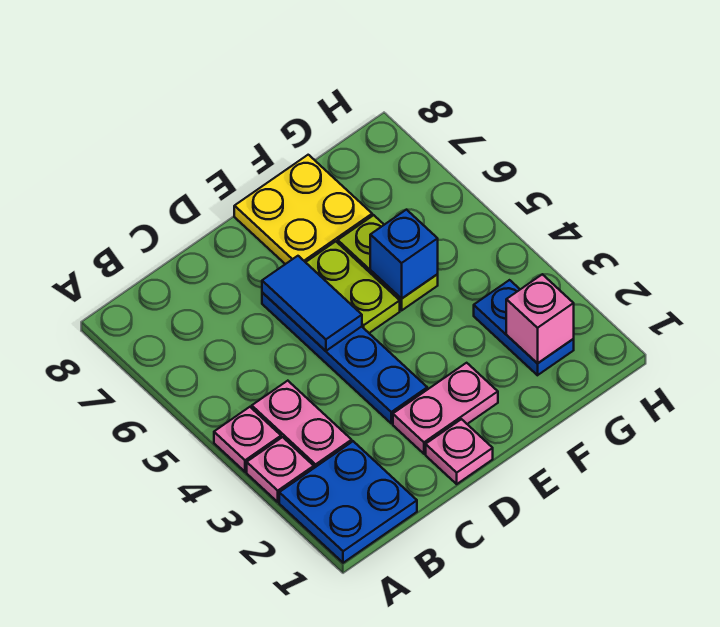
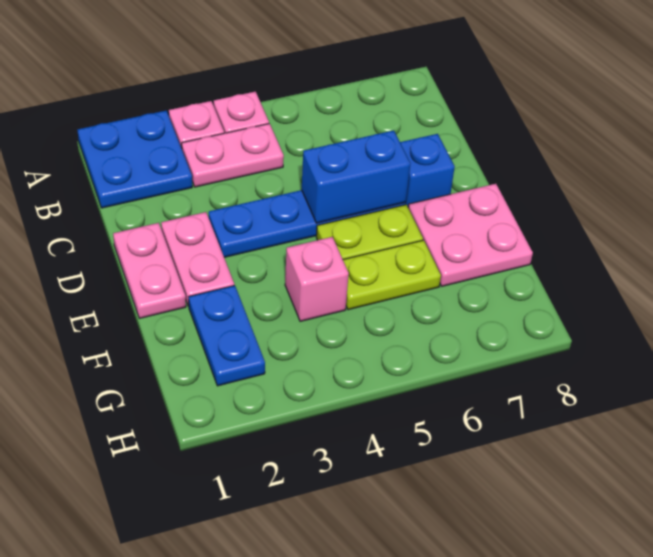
pink plate D1 level 1 -> pink plate D1:E1 level 1
blue tile D5:D6 level 2 -> blue brick D5:D6 level 2
yellow plate E7:F8 level 1 -> pink plate E7:F8 level 1
blue brick F5 level 2 -> blue brick D7 level 1
blue plate G2:G3 level 1 -> blue plate F2:G2 level 1
pink brick G2 level 2 -> pink brick F4 level 1

